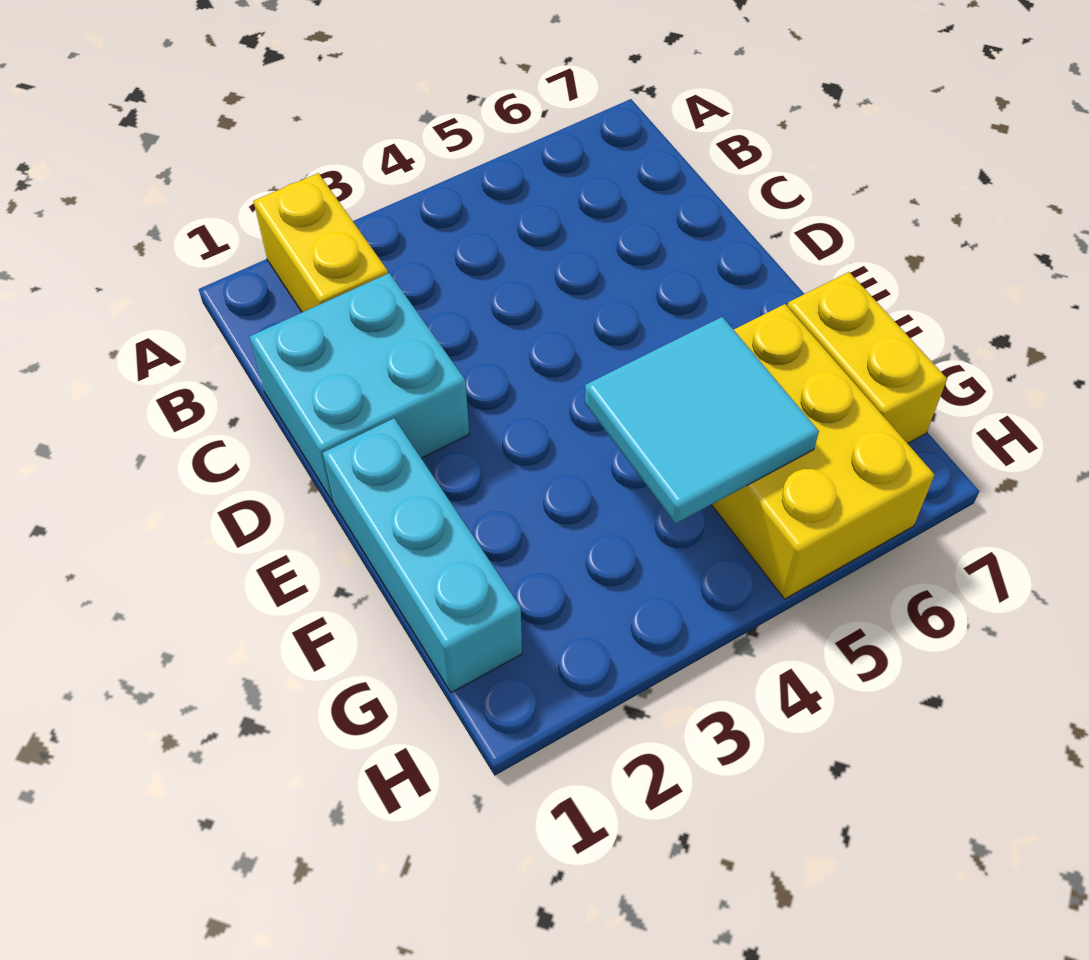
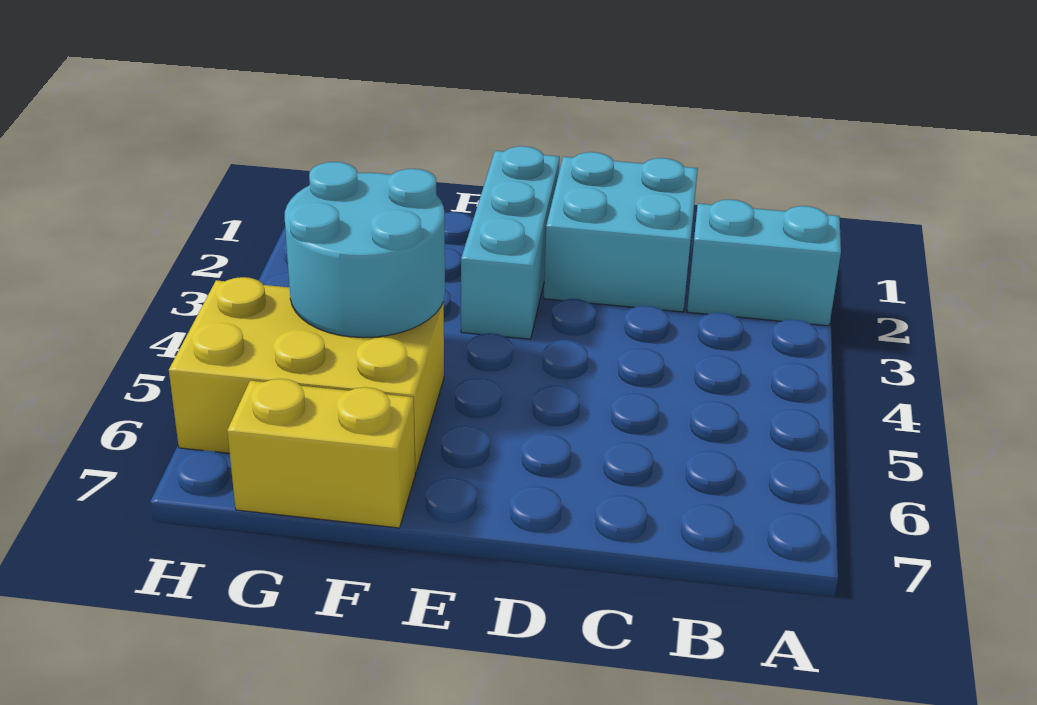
yellow brick A2:B2 level 1 -> cyan brick A2:B2 level 1
cyan brick E1:G1 level 1 -> cyan brick E1:E3 level 1
cyan tile F4:G5 level 2 -> cyan round brick F4:G5 level 2

